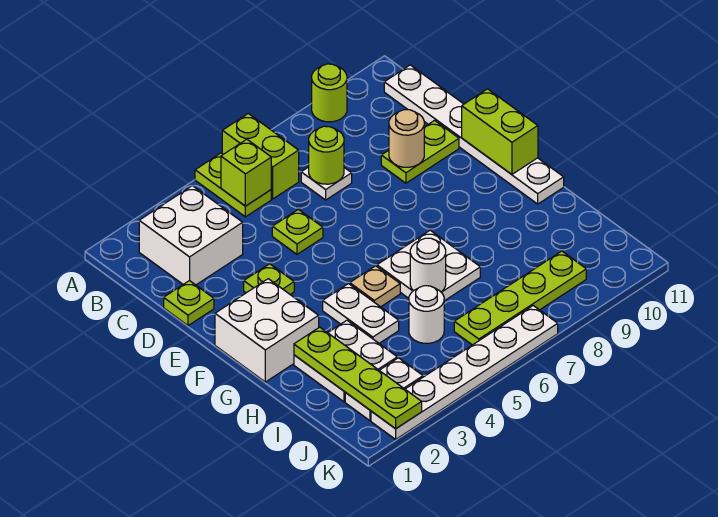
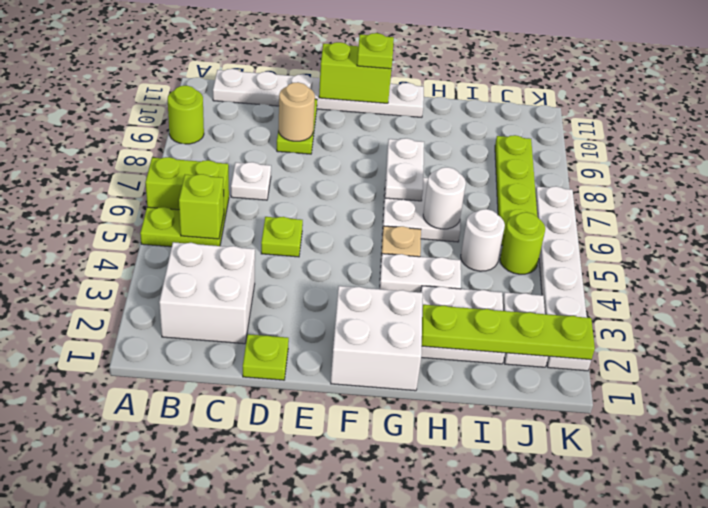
lime round brick C7 level 2 -> lime round brick J5 level 1
lime plate E3 level 1 -> lime plate F11 level 3
none -> white plate G7:G8 level 2

